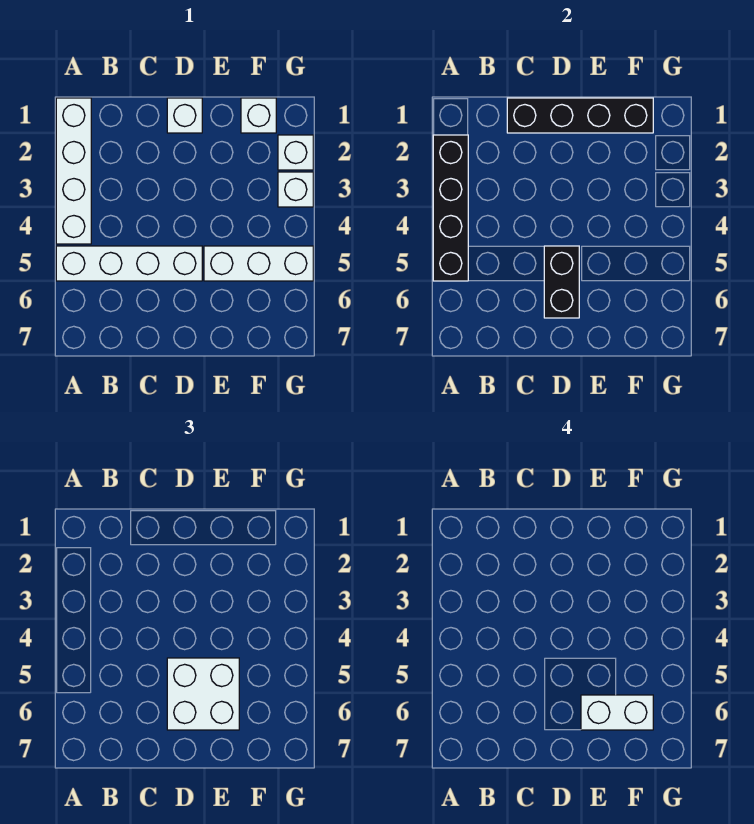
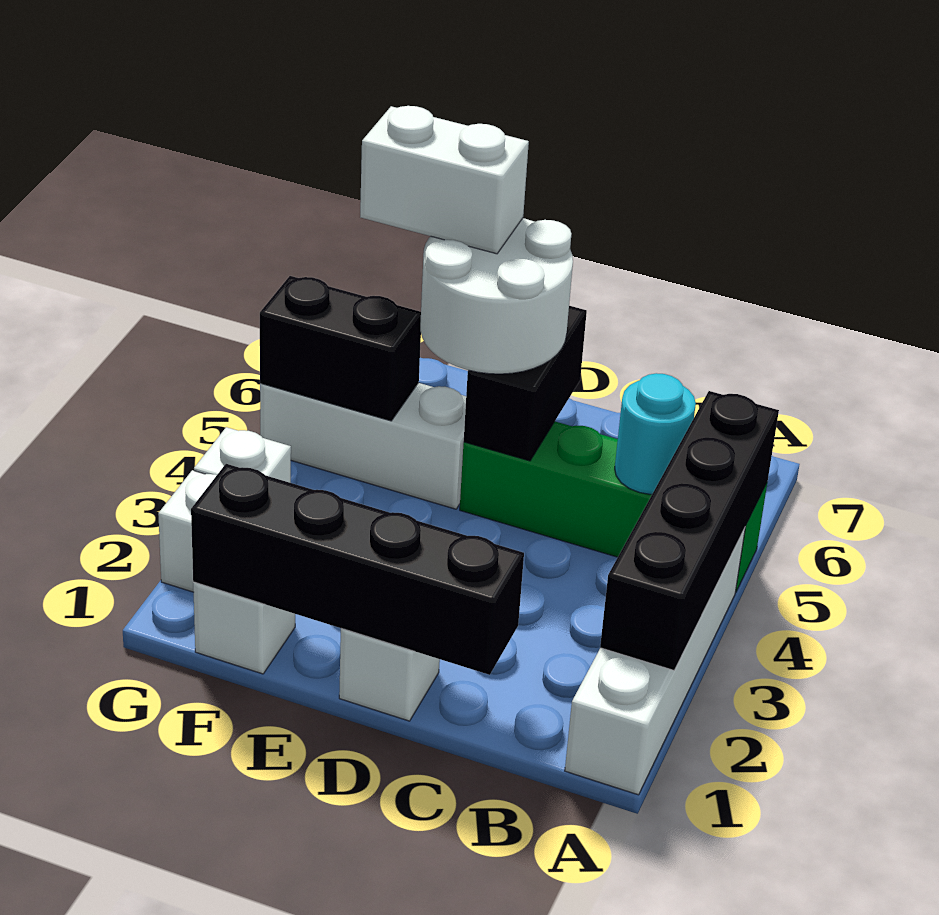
white brick A5:D5 level 1 -> green brick A5:D5 level 1
none -> cyan round brick B5 level 2
white brick D5:E6 level 3 -> white round brick D5:E6 level 3
none -> black brick F5:G5 level 2

